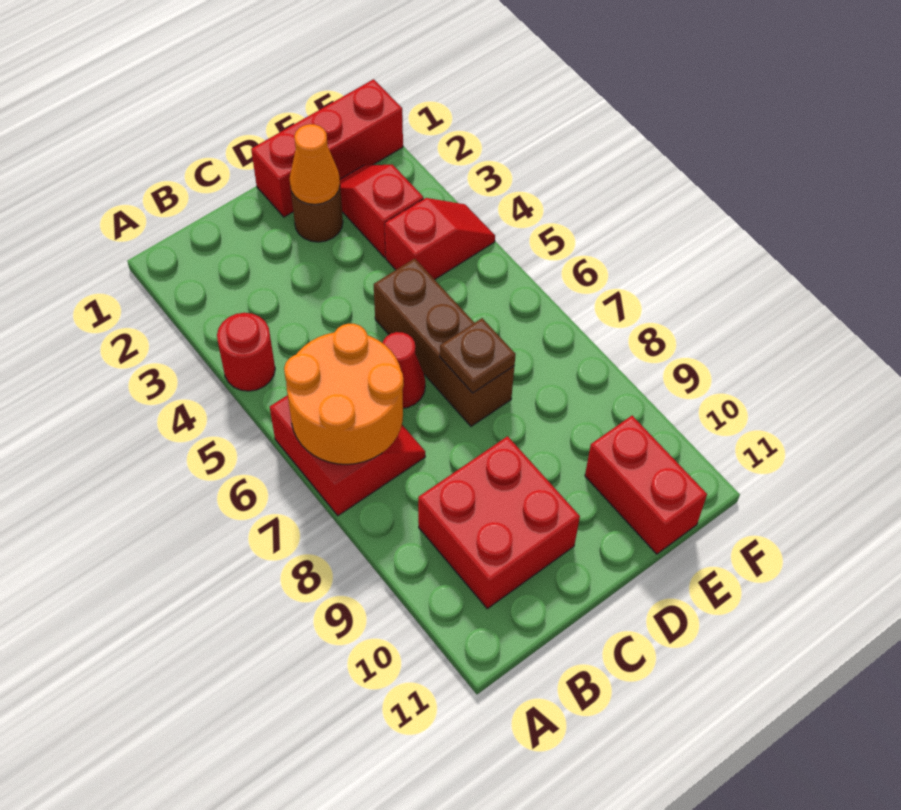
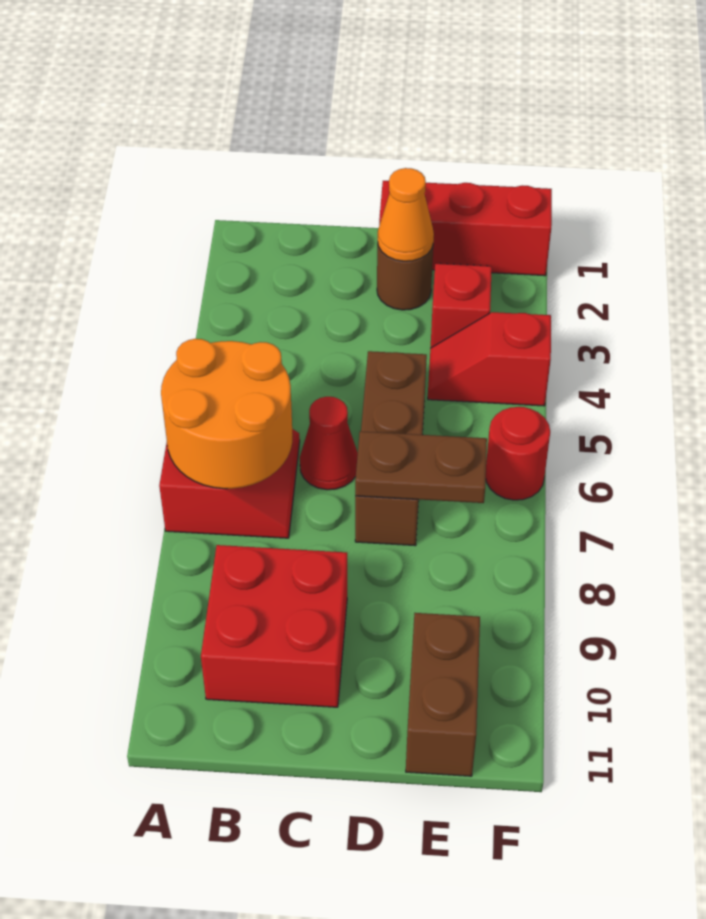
red round brick A4 level 1 -> red round brick F6 level 1
brown plate D7 level 2 -> brown plate D7:E7 level 2
red slope E4:F4 level 1 top E -> red slope E4:F4 level 1 top F
red brick E10:E11 level 1 -> brown brick E10:E11 level 1

